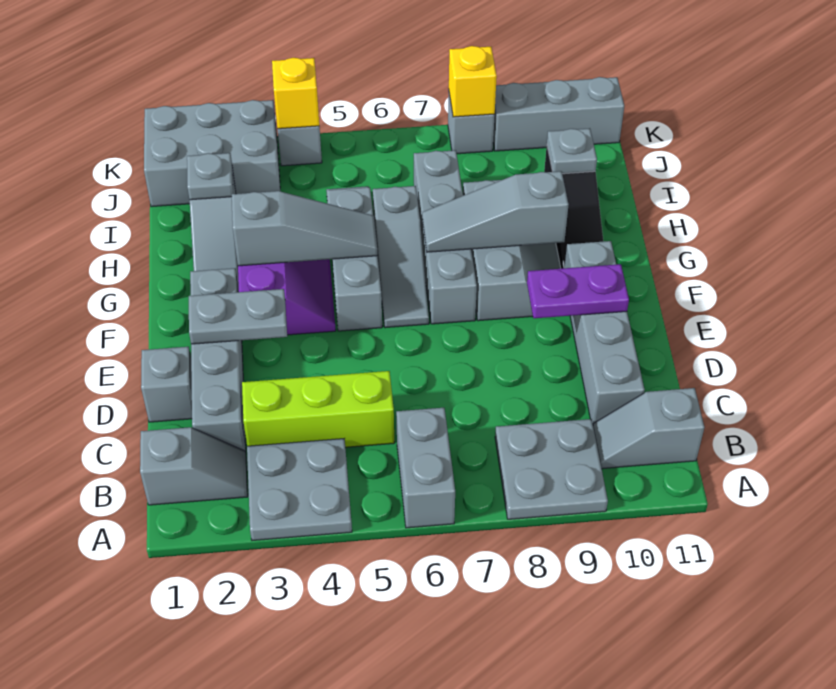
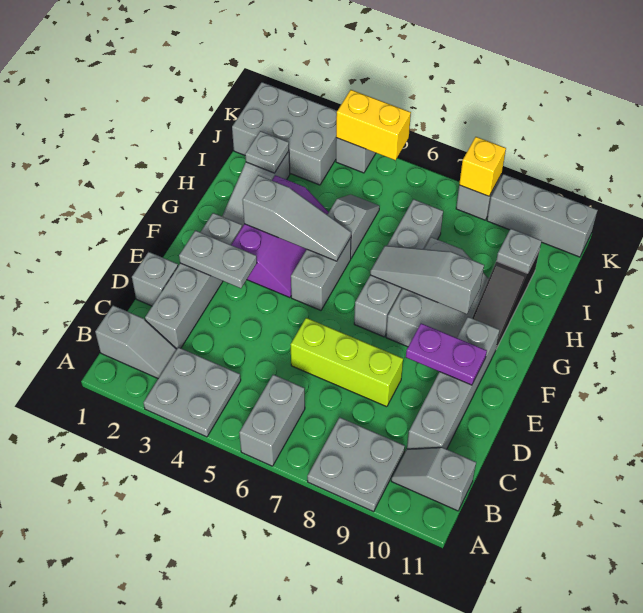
lime brick C3:C5 level 1 -> lime brick D6:D8 level 1
grey slope F6:H6 level 1 top H -> none
yellow brick K4 level 2 -> yellow brick K4:K5 level 2

